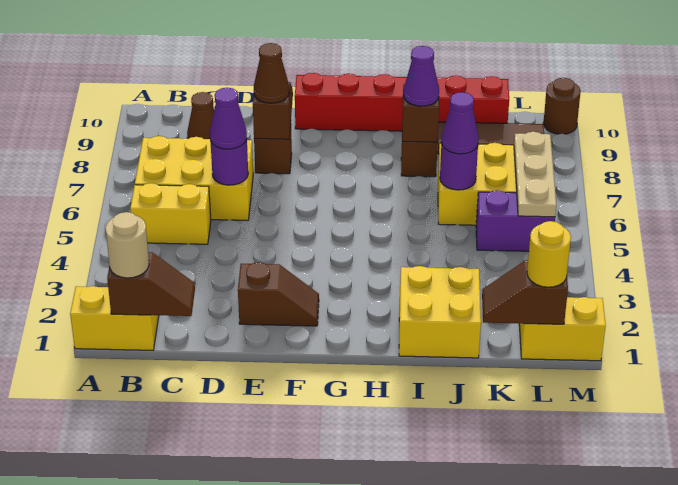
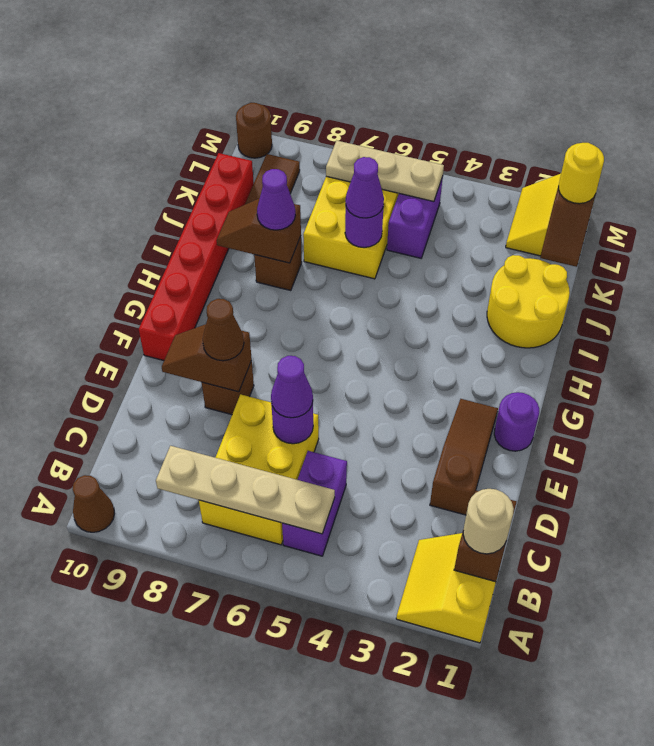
yellow brick B5:C5 level 1 -> purple brick B5:C5 level 1
none -> tan plate B5:B8 level 2
brown cone C9 level 1 -> brown cone A10 level 1
brown slope E2:F2 level 1 top E -> brown slope D2:F2 level 1 top D
none -> purple round brick F1 level 1
yellow brick I1:J2 level 1 -> yellow round brick I1:J2 level 1

